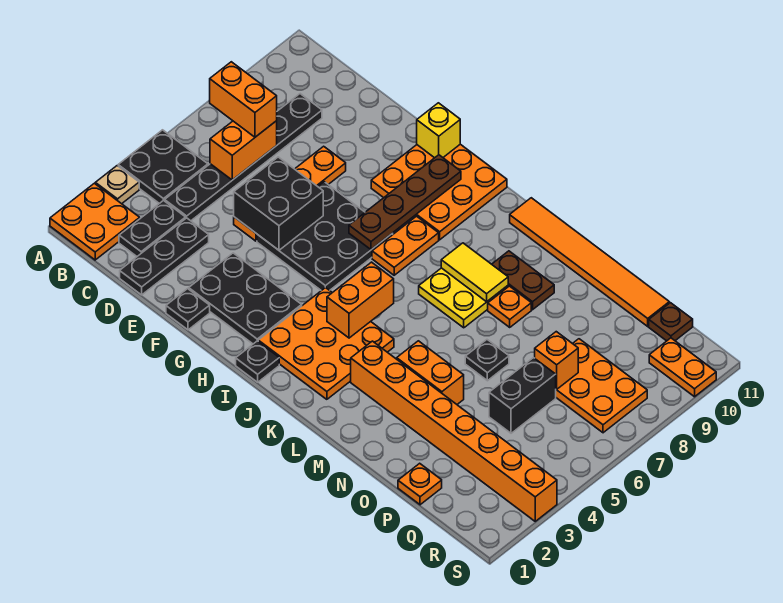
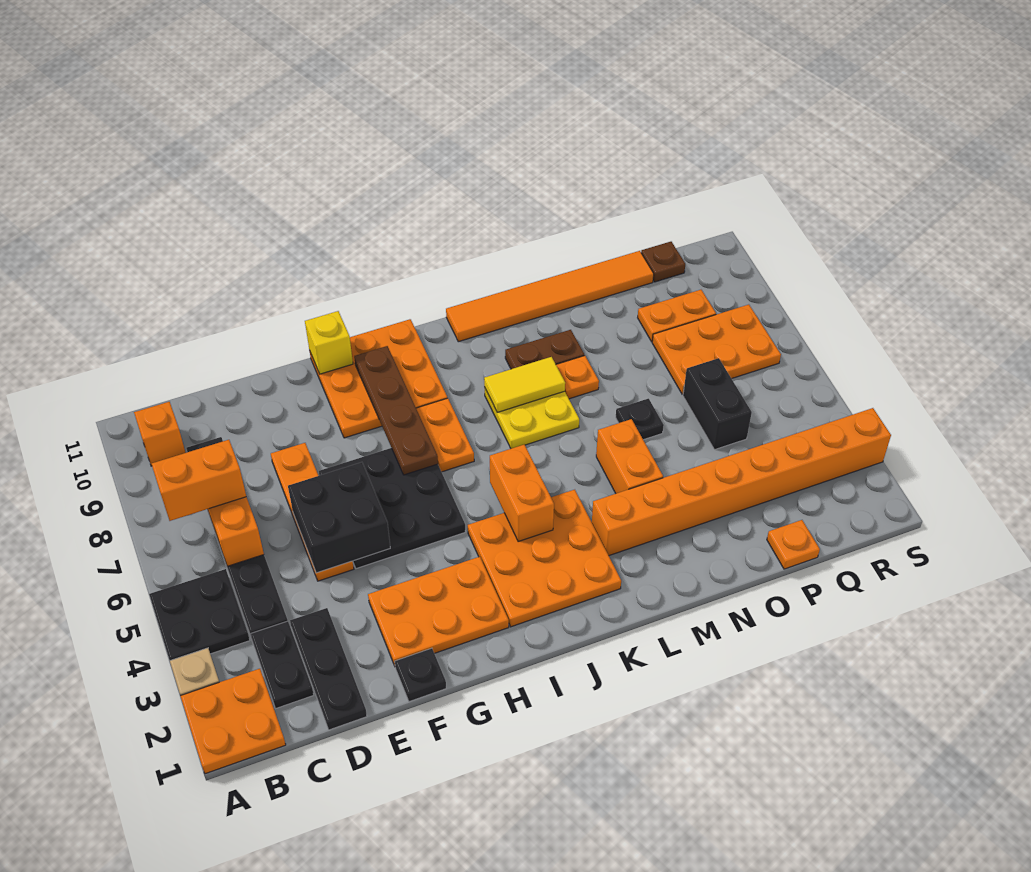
black plate F2:H3 level 1 -> orange plate F2:H3 level 1
black plate I1 level 1 -> none
orange brick M4:N4 level 1 -> orange brick M4:M5 level 1
orange brick P7 level 2 -> orange brick B10 level 1
orange plate R10:S10 level 1 -> orange plate P9:Q9 level 1

